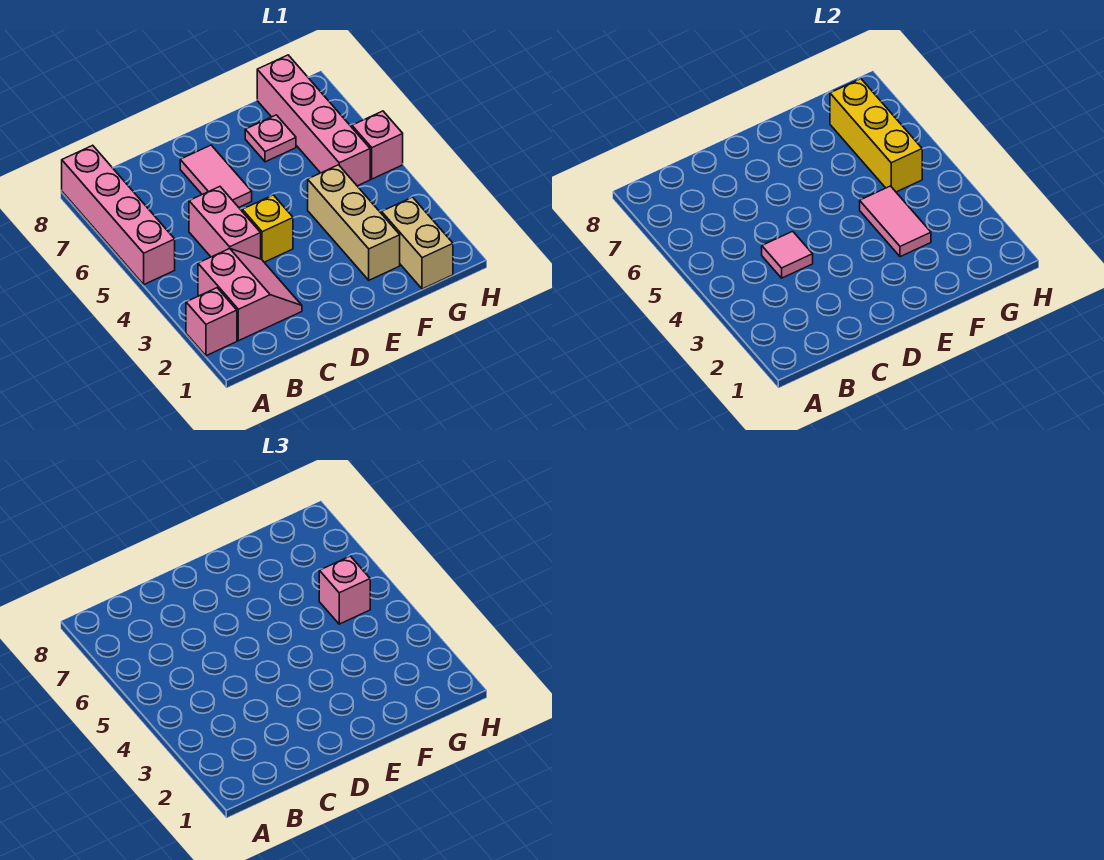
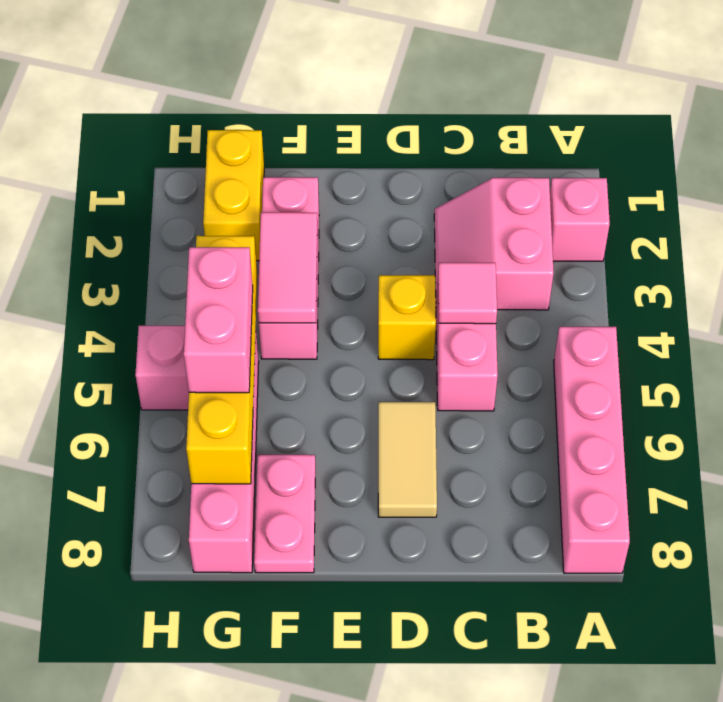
pink tile D6:D7 level 1 -> tan tile D6:D7 level 1
tan brick F2:F4 level 1 -> pink brick F2:F4 level 1
pink plate F7 level 1 -> pink plate F7:F8 level 1
tan brick G1:G2 level 1 -> yellow brick G1:G2 level 1
yellow brick G5:G7 level 2 -> yellow brick G4:G7 level 2
pink brick G5 level 3 -> pink brick G5:G6 level 3

